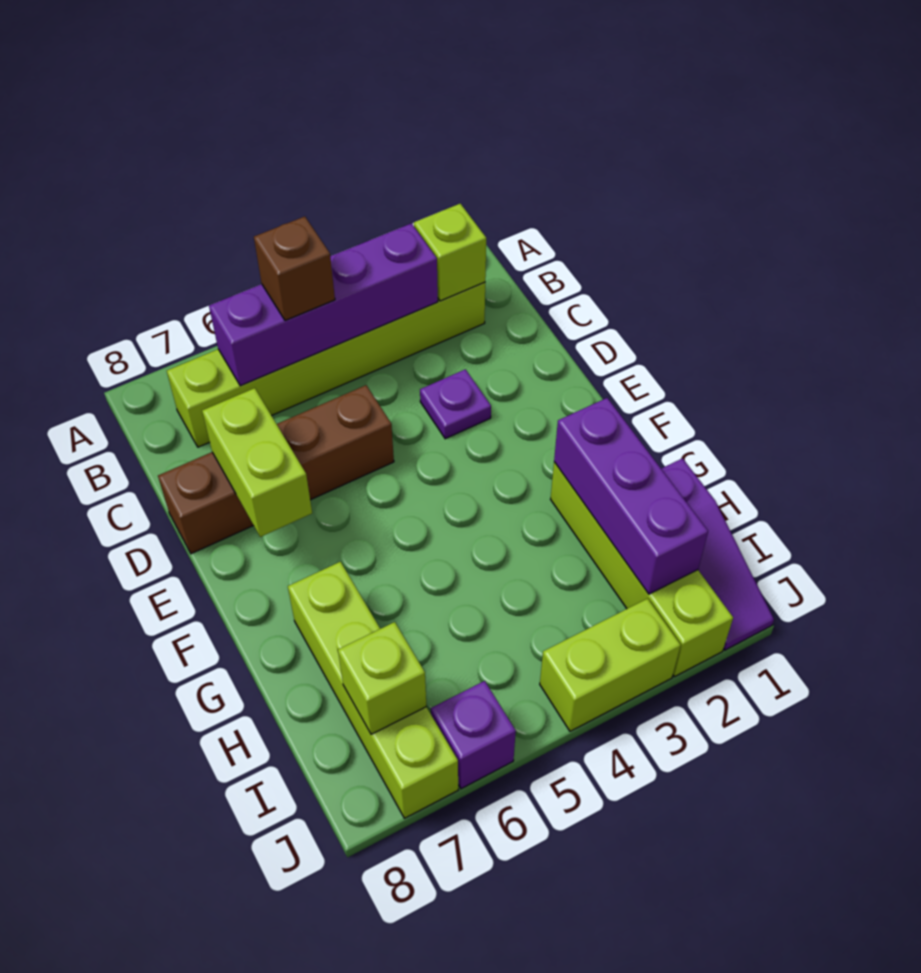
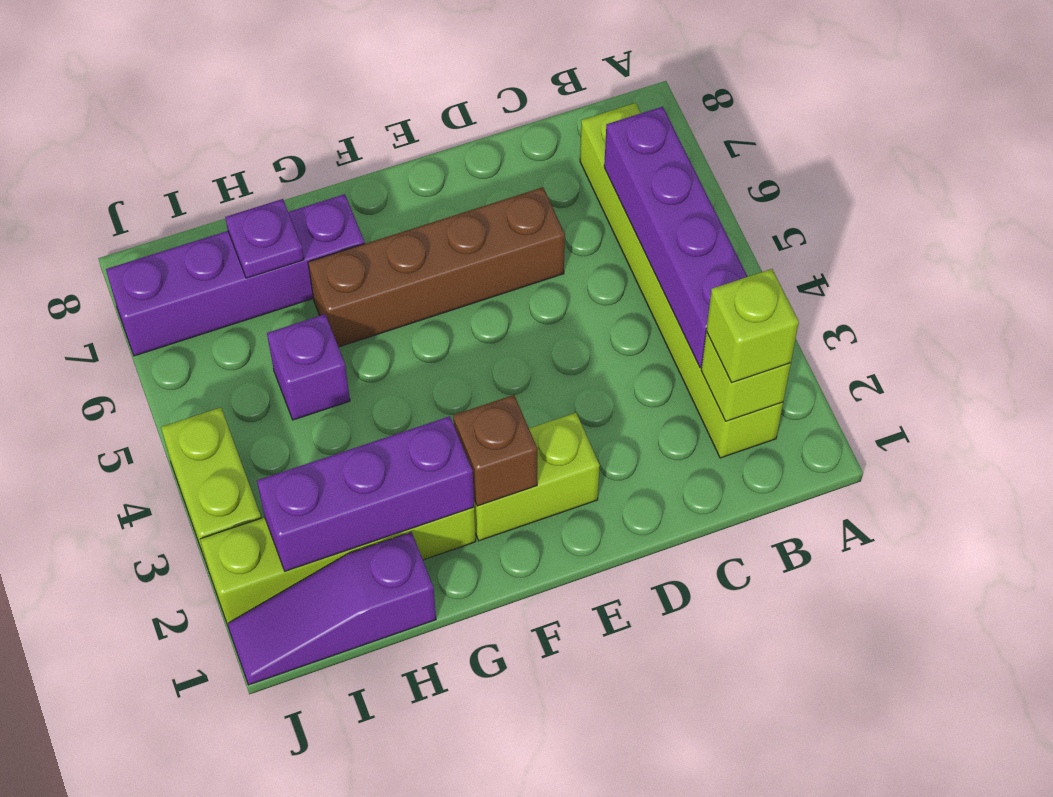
brown brick B5 level 3 -> brown brick F2 level 2
purple plate D3 level 1 -> purple plate H7 level 2
brown brick D5:D8 level 1 -> brown brick D6:G6 level 1
lime brick D7:E7 level 2 -> lime brick E2:F2 level 1
lime brick G7:J7 level 1 -> purple brick G7:J7 level 1
lime brick I7 level 2 -> lime brick B2 level 3
purple brick J6 level 1 -> purple brick H5 level 1

